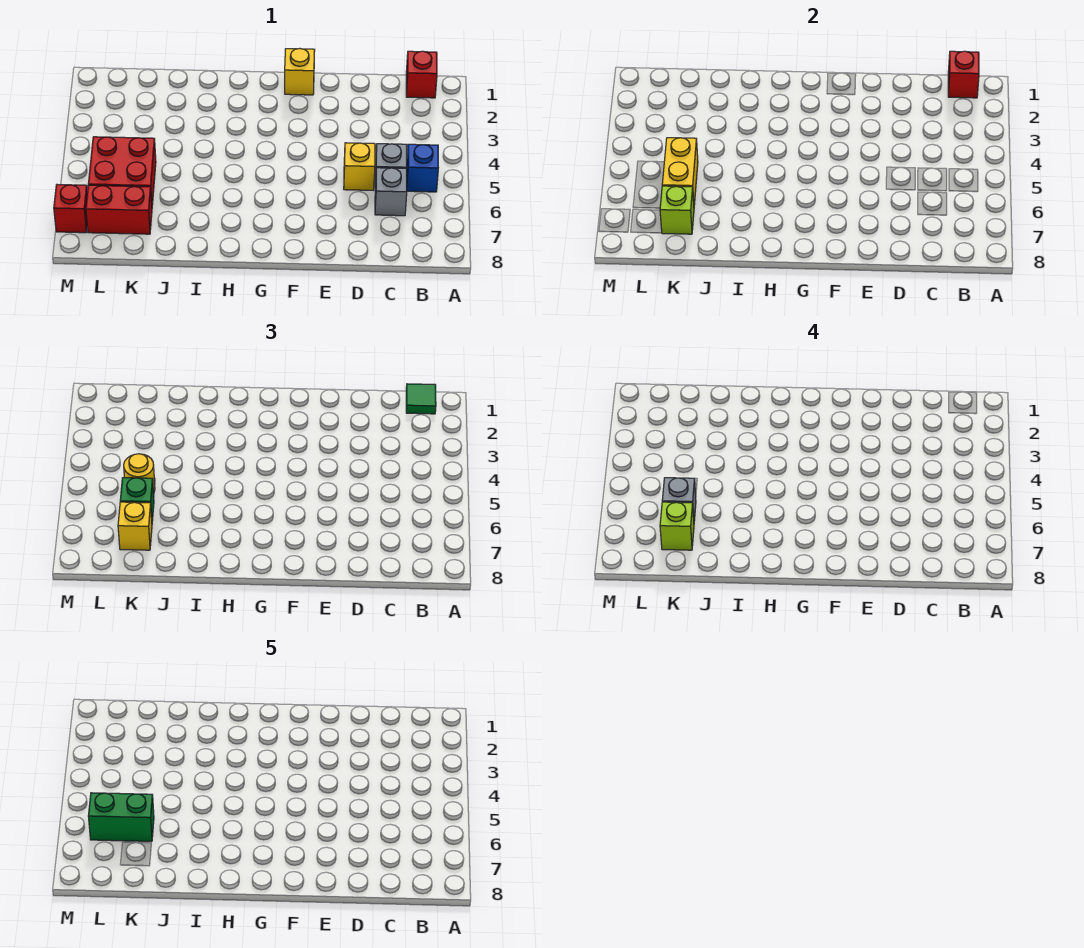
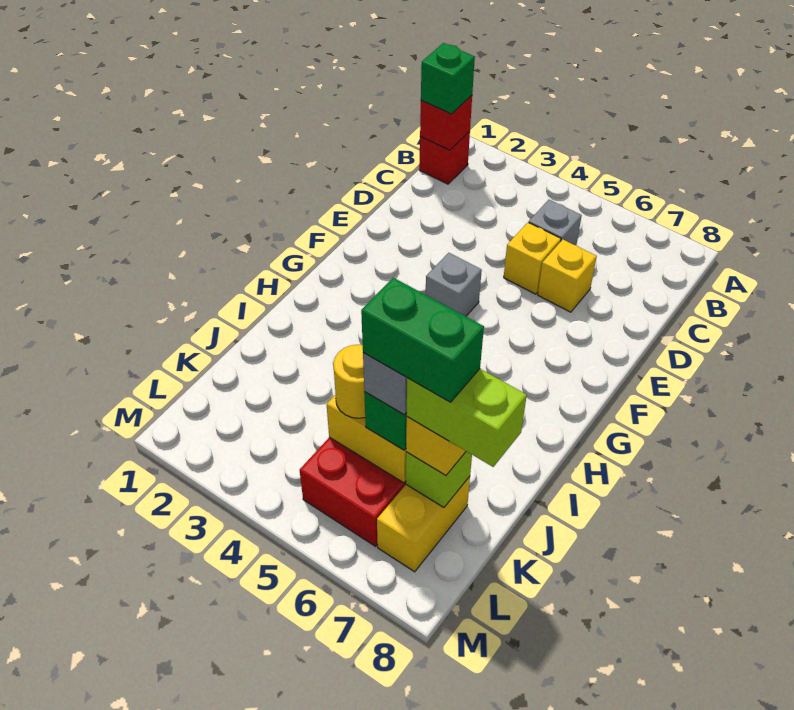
green tile B1 level 3 -> green brick B1 level 3
blue brick B5 level 1 -> none
grey brick C6 level 1 -> grey brick F4 level 1
yellow brick F1 level 1 -> yellow brick D6 level 1
green brick K6:L6 level 5 -> green brick K6:K7 level 5
red brick K7:L7 level 1 -> yellow brick K7:L7 level 1
lime brick K7 level 4 -> lime brick K7:K8 level 4
red brick M7 level 1 -> none

